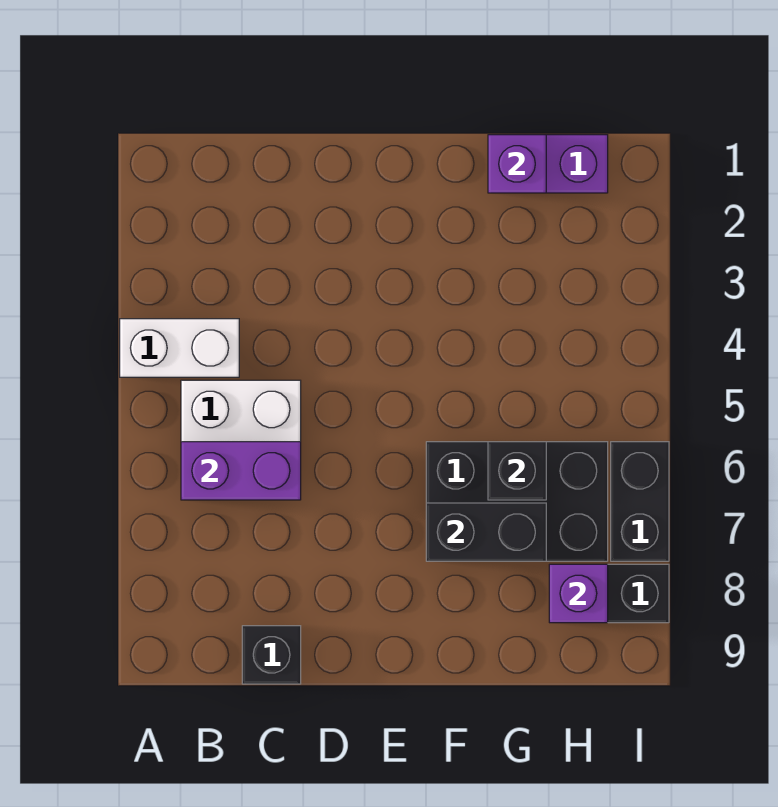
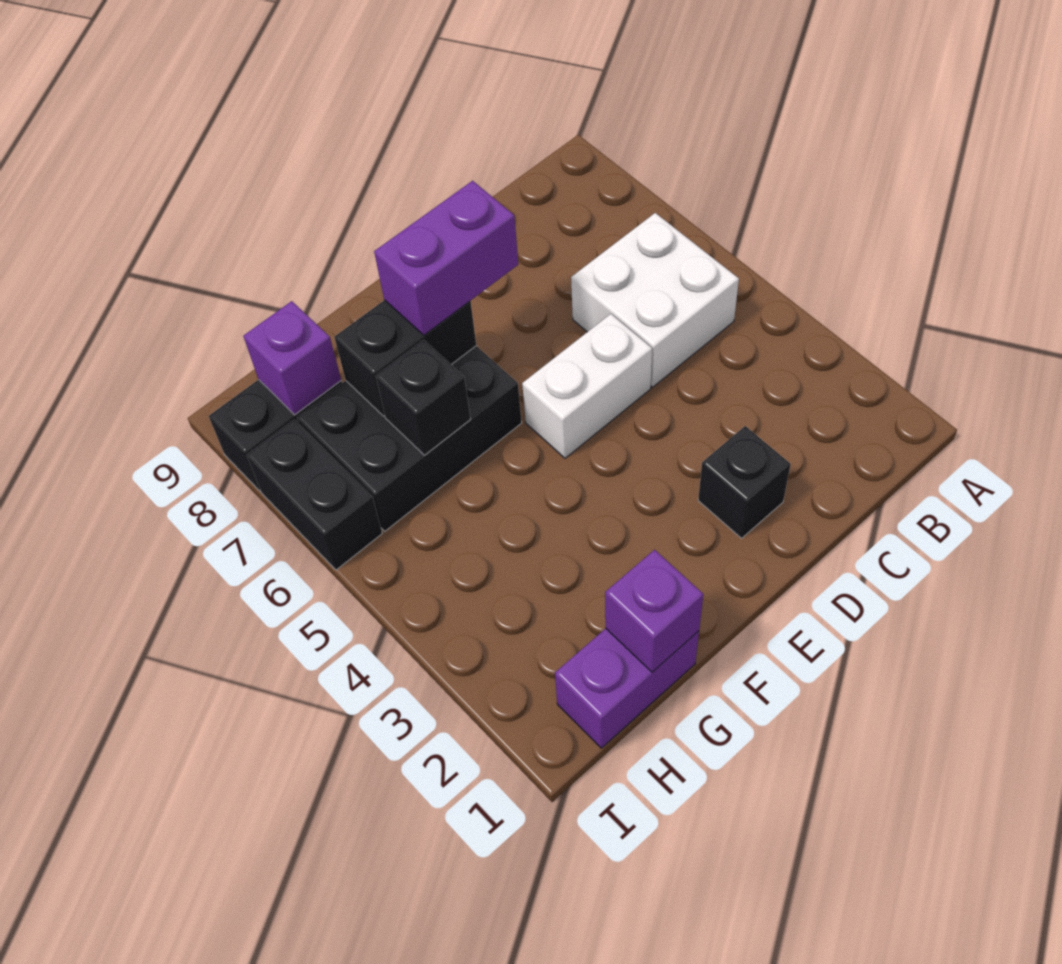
white brick A4:B4 level 1 -> white brick D5:E5 level 1
purple brick B6:C6 level 2 -> purple brick E7:F7 level 3
black brick C9 level 1 -> black brick D2 level 1

